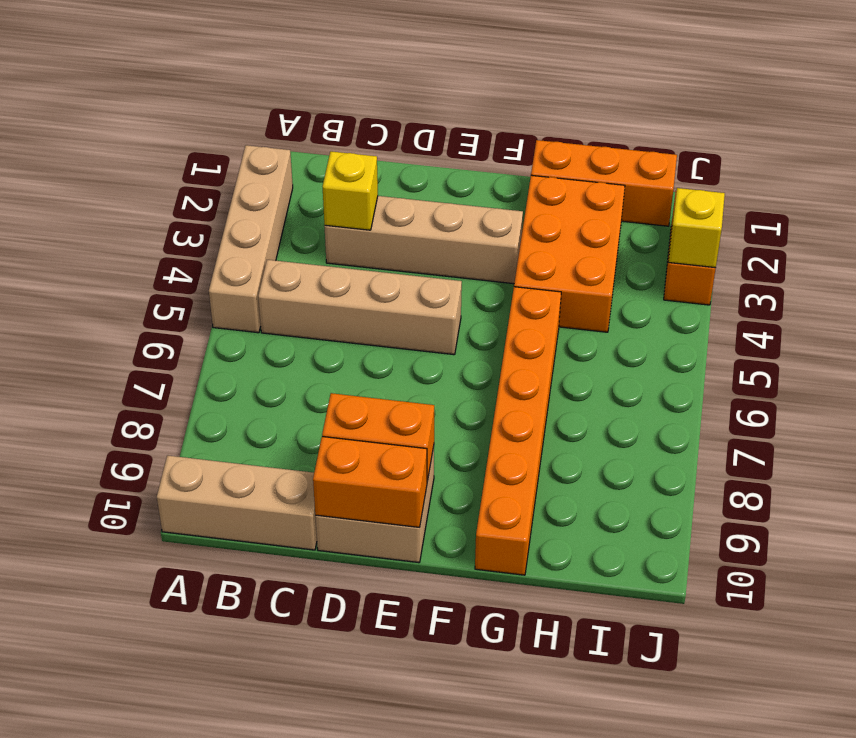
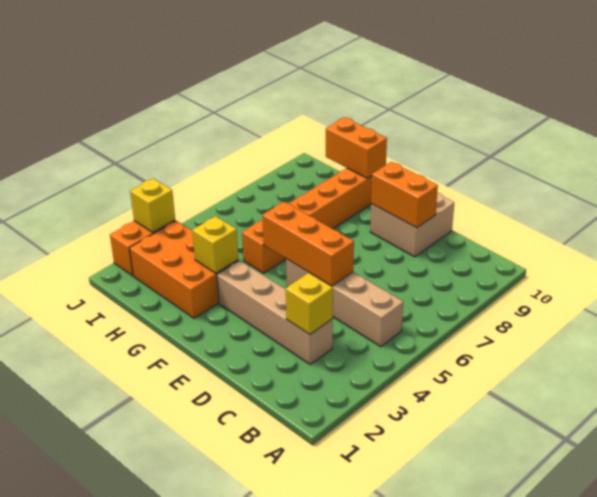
tan brick A2:A5 level 1 -> none
tan brick A10:C10 level 1 -> none
orange brick D10:E10 level 2 -> orange brick G10:H10 level 2
orange brick G1:I1 level 1 -> orange brick D5:F5 level 2
orange brick G2:H4 level 1 -> orange brick G2:I3 level 1
none -> yellow brick G3 level 2

